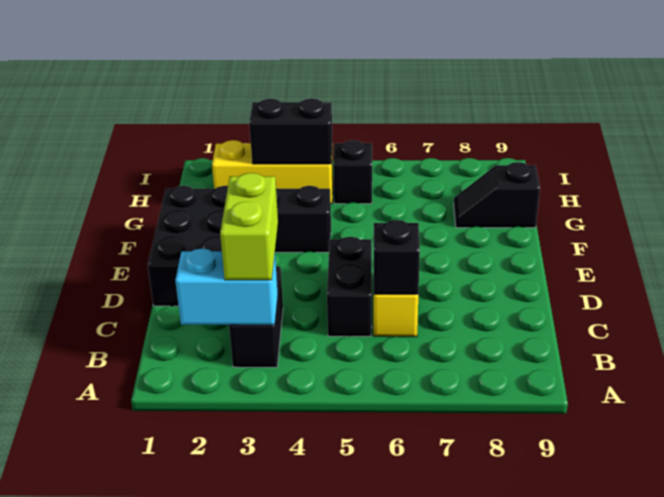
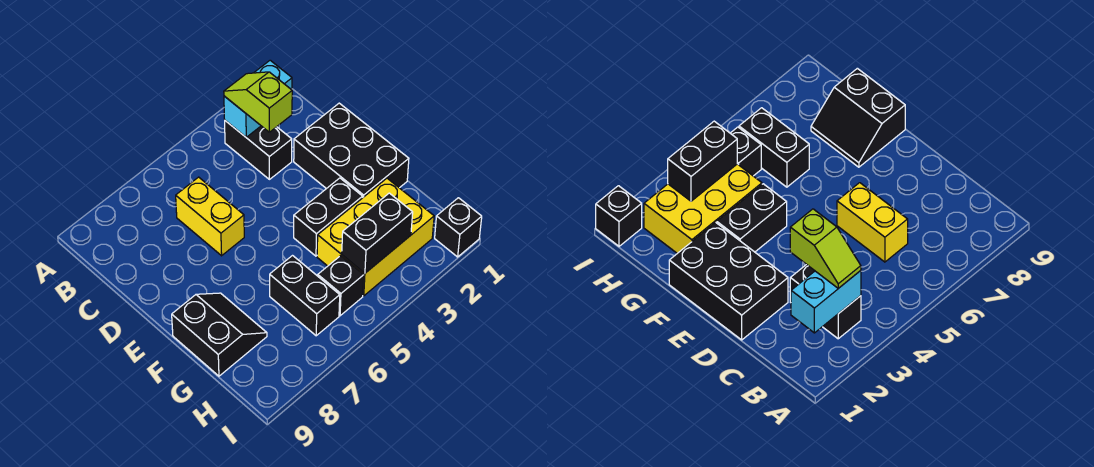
lime brick B3:C3 level 3 -> lime slope B3:C3 level 3 top C
black brick C5:D5 level 1 -> black brick G6:H6 level 1
black brick C6 level 2 -> black brick I1 level 1
black slope G8:G9 level 1 top 9 -> black slope F8:G9 level 1 top 9
yellow brick H2:H4 level 1 -> yellow brick G2:H4 level 1

